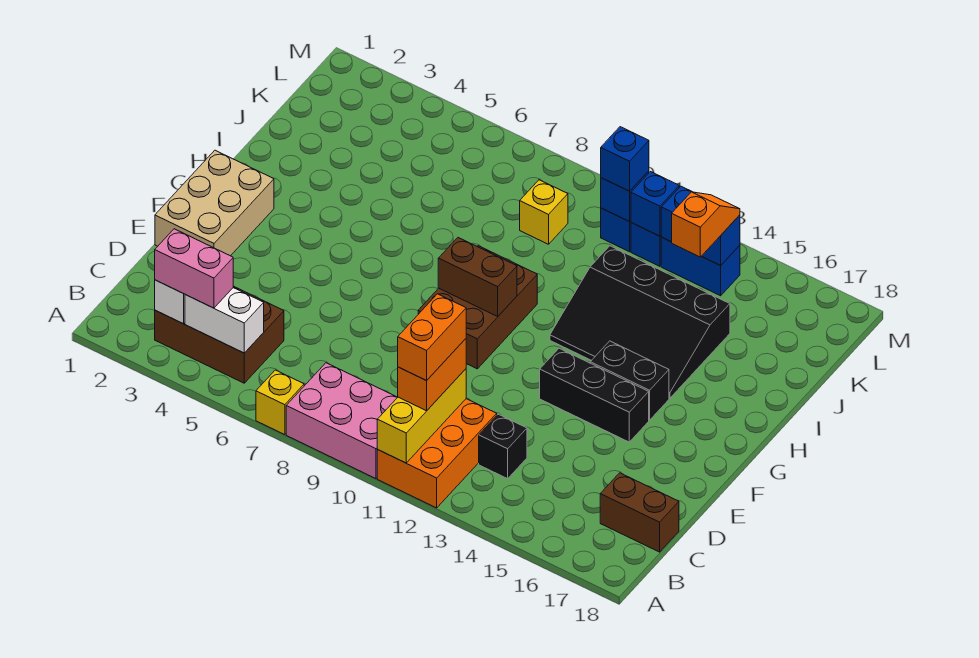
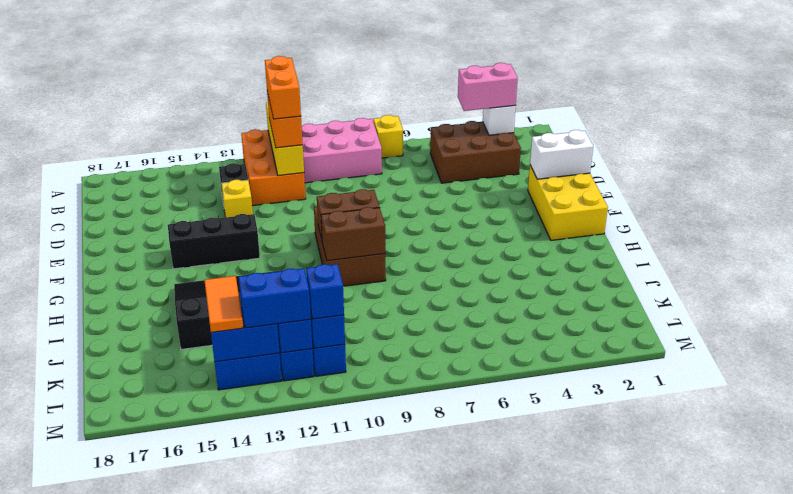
white brick B4:B5 level 2 -> white brick E1:E2 level 2
brown brick C17:C18 level 1 -> brown brick H9:H10 level 2
tan brick E1:G2 level 1 -> yellow brick E1:G2 level 1
black brick G14:G15 level 1 -> none
yellow brick K9 level 1 -> yellow brick D13 level 1
orange slope K14:L14 level 3 top K -> orange tile K14:L14 level 3
none -> blue brick L12:L13 level 3

